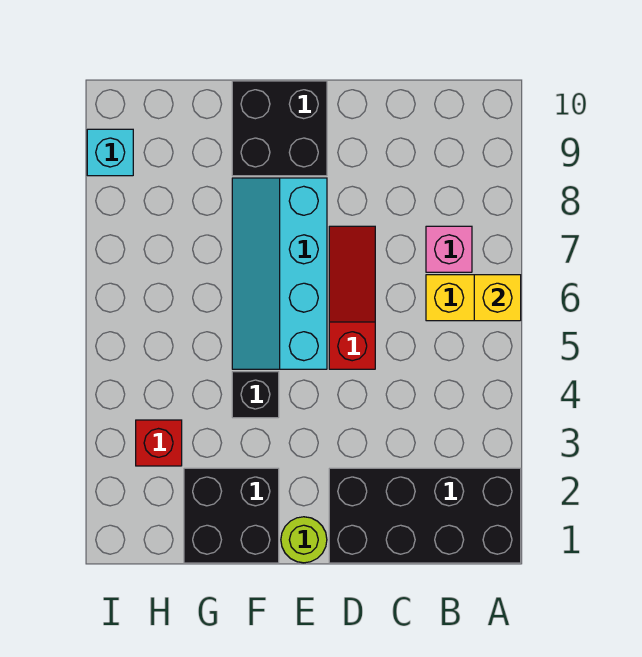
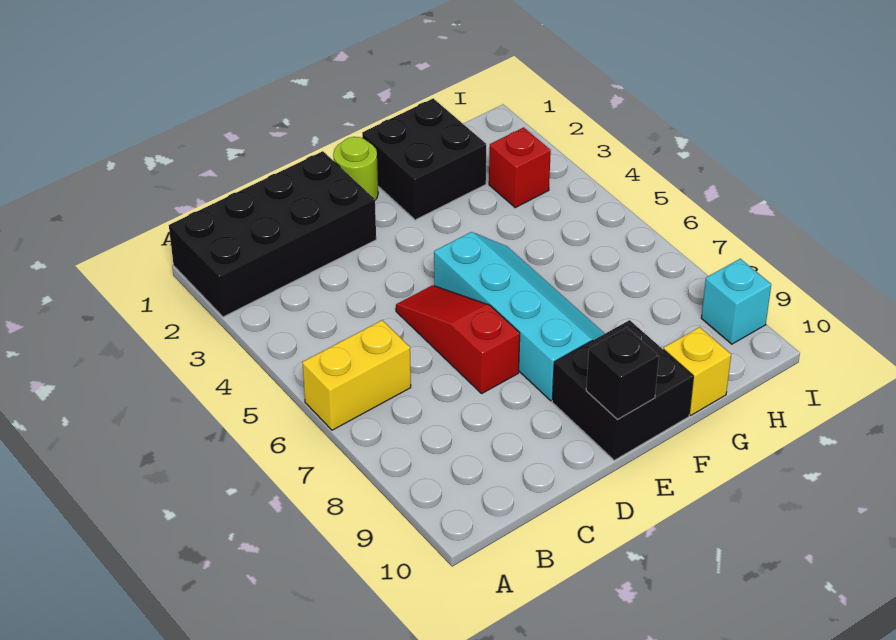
yellow brick A6 level 2 -> yellow brick G10 level 1
pink brick B7 level 1 -> none
red slope D5:D7 level 1 top 5 -> red slope D5:D7 level 1 top 7
black brick F4 level 1 -> black brick E10 level 2

